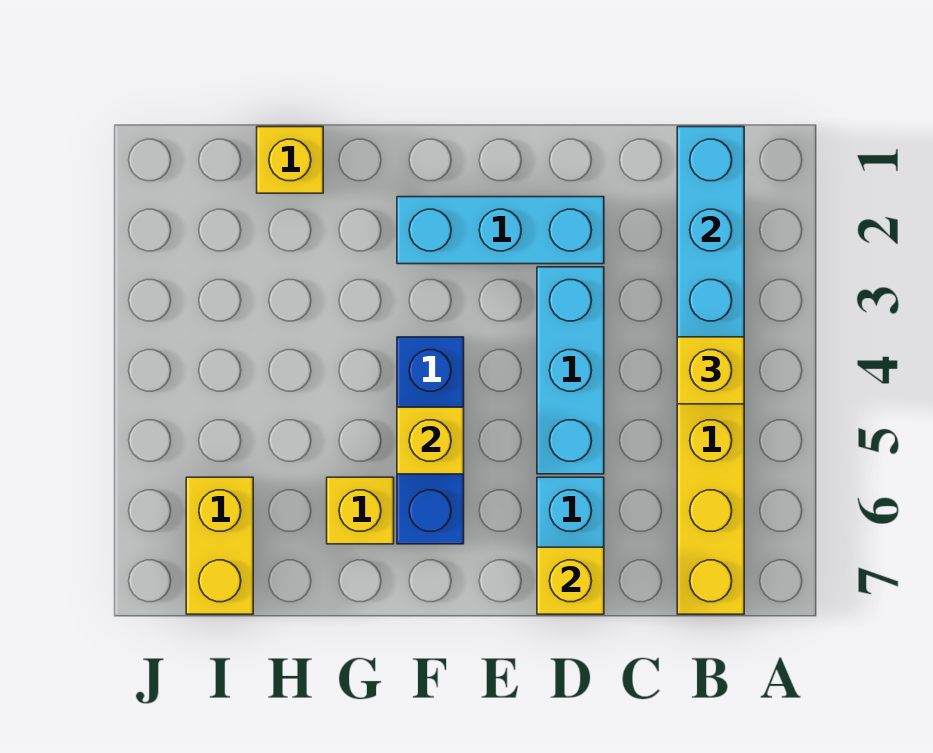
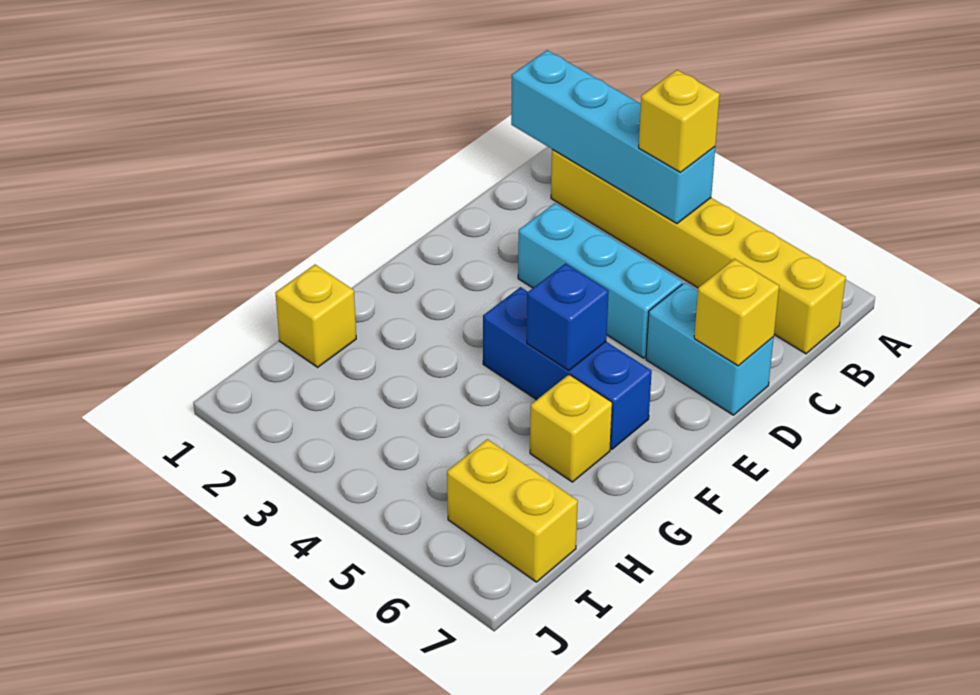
cyan brick D2:F2 level 1 -> none
yellow brick F5 level 2 -> blue brick F5 level 2

